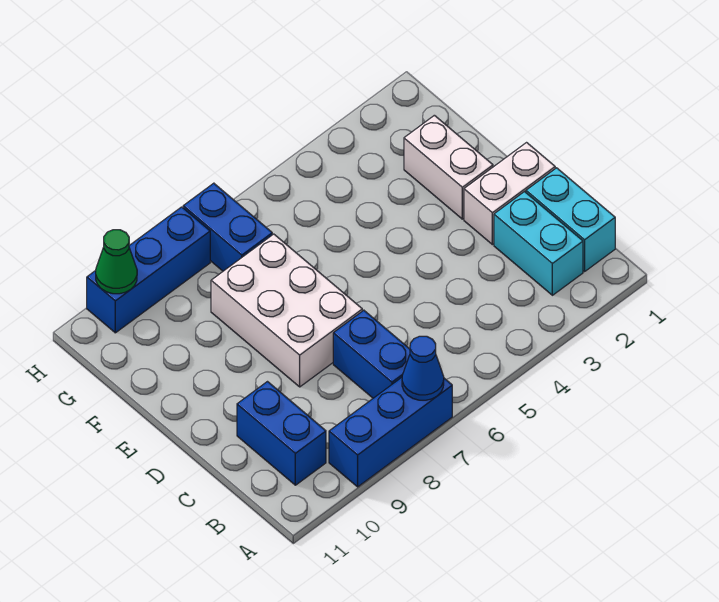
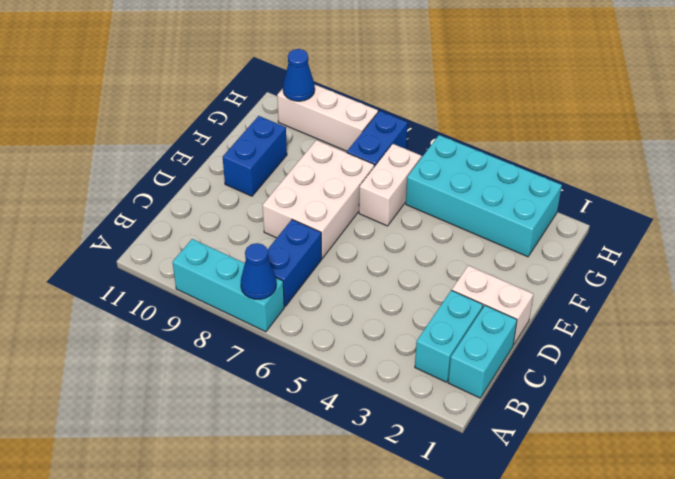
blue brick A7:A9 level 1 -> cyan brick A7:A9 level 1
blue brick B10:C10 level 1 -> blue brick E10:F10 level 1
white brick E2:F2 level 1 -> white brick F6:G6 level 1
none -> cyan brick G2:H5 level 1
blue brick H8:H10 level 1 -> white brick H8:H10 level 1
green cone H10 level 2 -> blue cone H10 level 2

